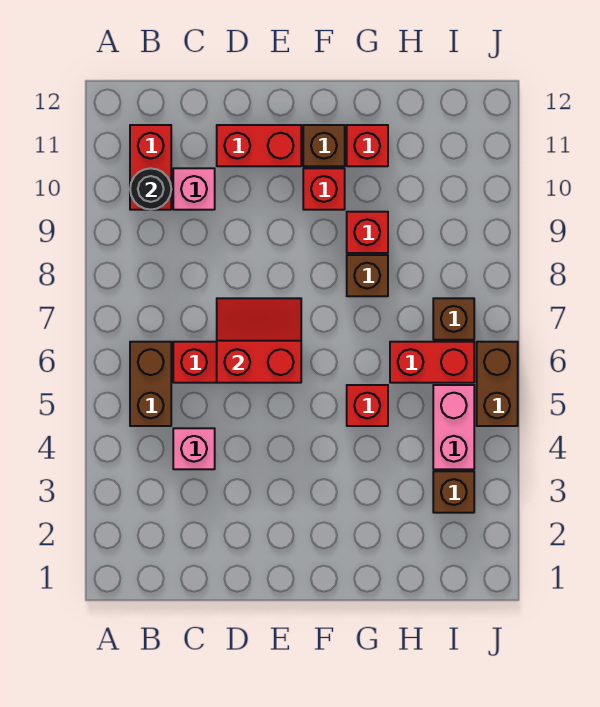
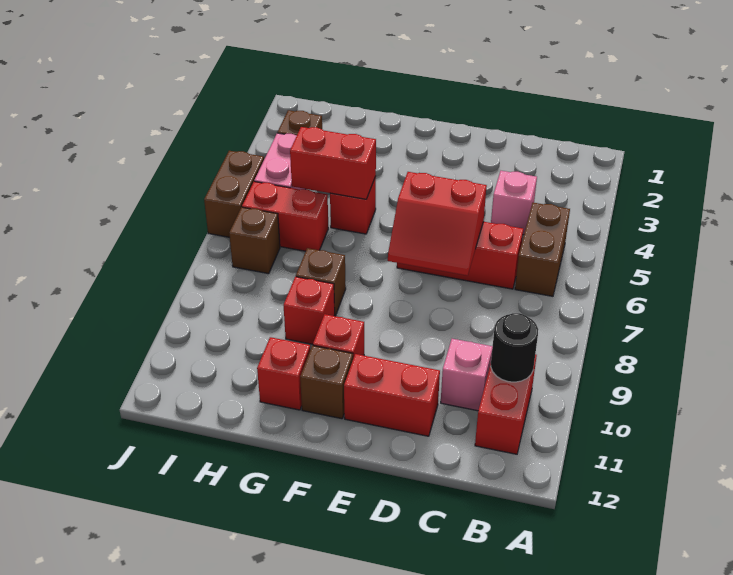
none -> red brick G5:H5 level 2

